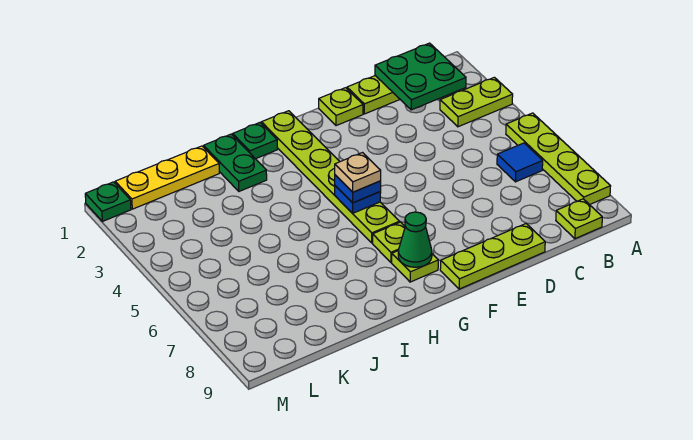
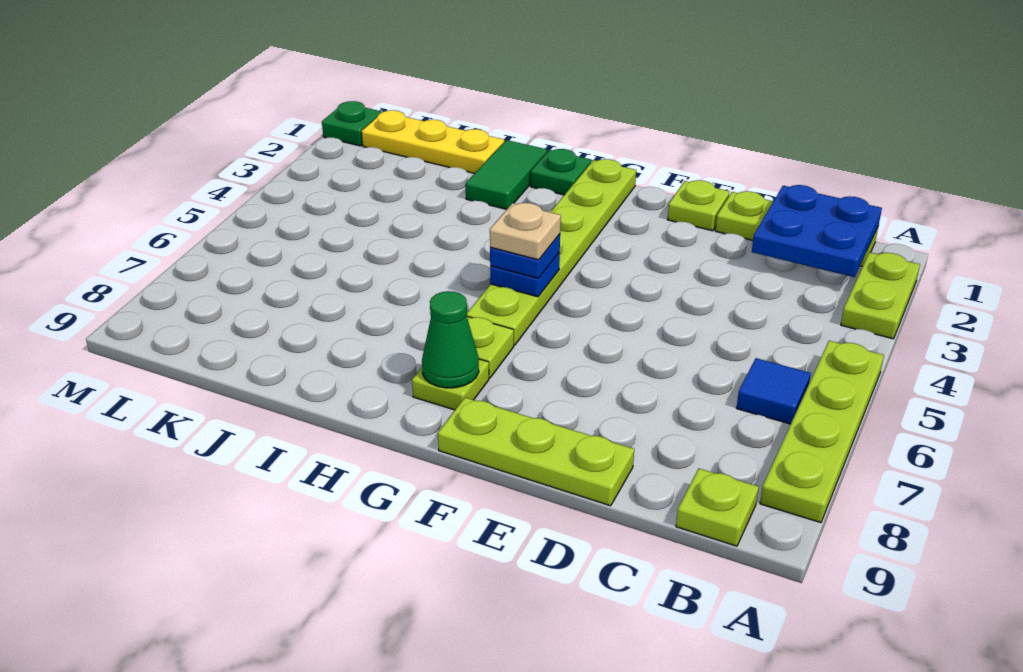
lime plate A3:B3 level 1 -> lime plate A2:A3 level 1
green plate B1:C2 level 2 -> blue plate B1:C2 level 2
green plate I1:I2 level 1 -> green tile I1:I2 level 1

